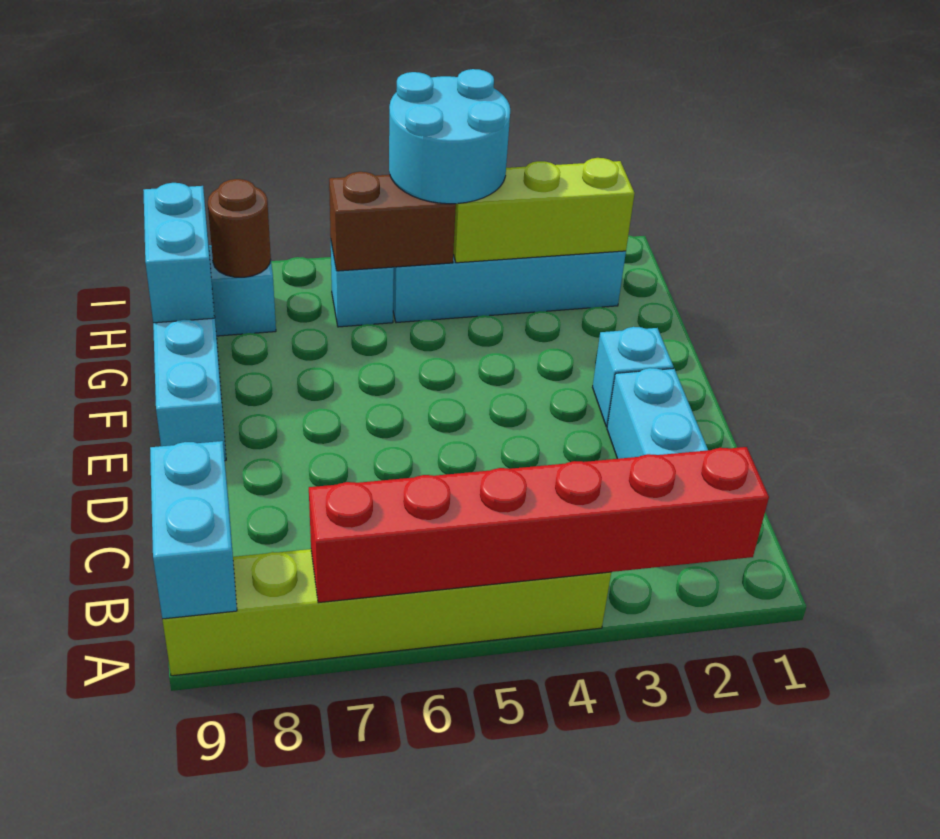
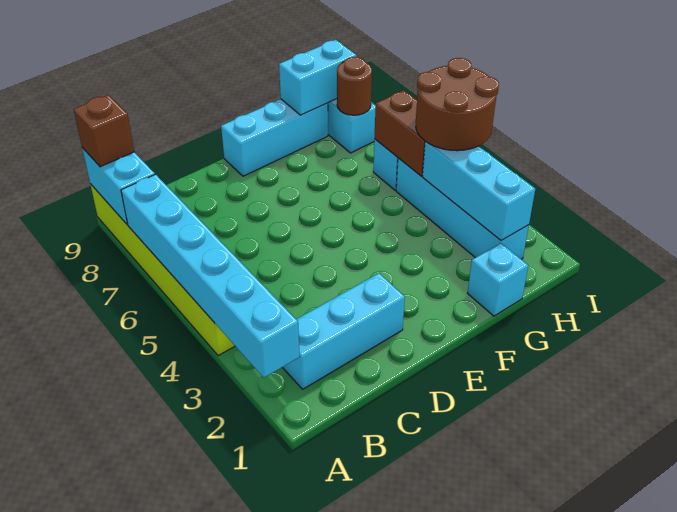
red brick A2:A7 level 2 -> cyan brick A2:A7 level 2
cyan brick A9:B9 level 2 -> cyan brick A8:A9 level 2
none -> brown brick A9 level 3
cyan brick E2 level 1 -> cyan brick G1 level 1
lime brick H2:H4 level 2 -> cyan brick H2:H4 level 2
cyan round brick H4:I5 level 3 -> brown round brick H4:I5 level 3

